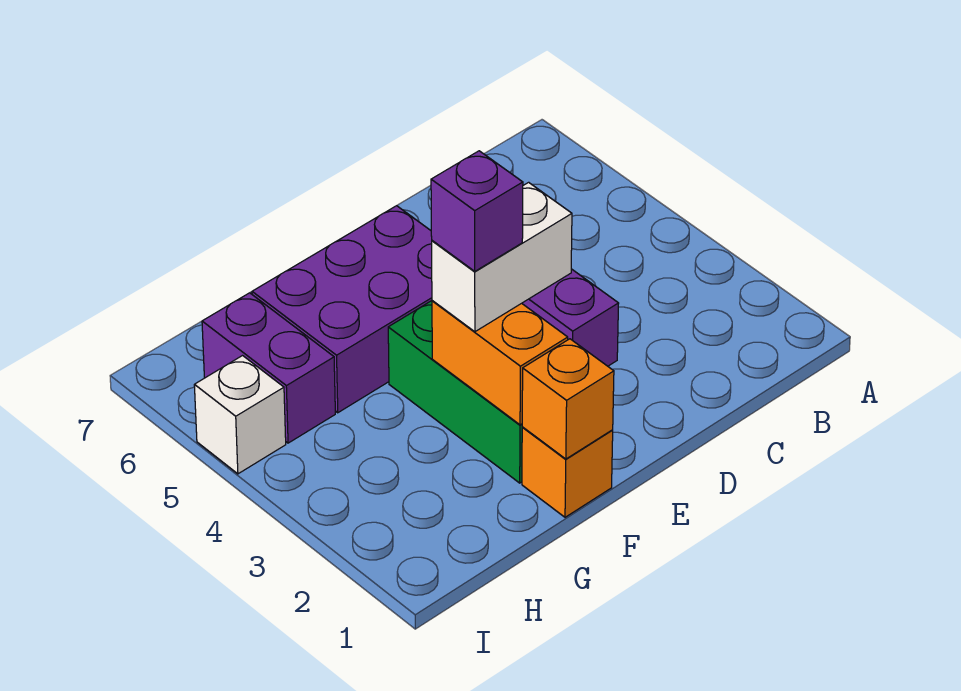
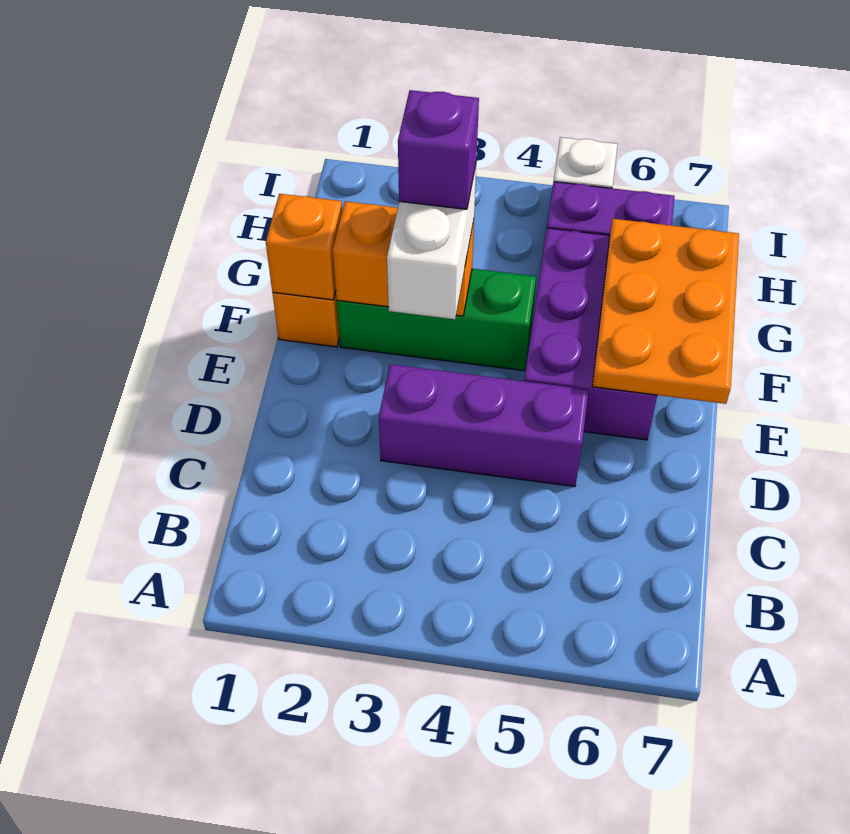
none -> orange plate E6:G7 level 2

